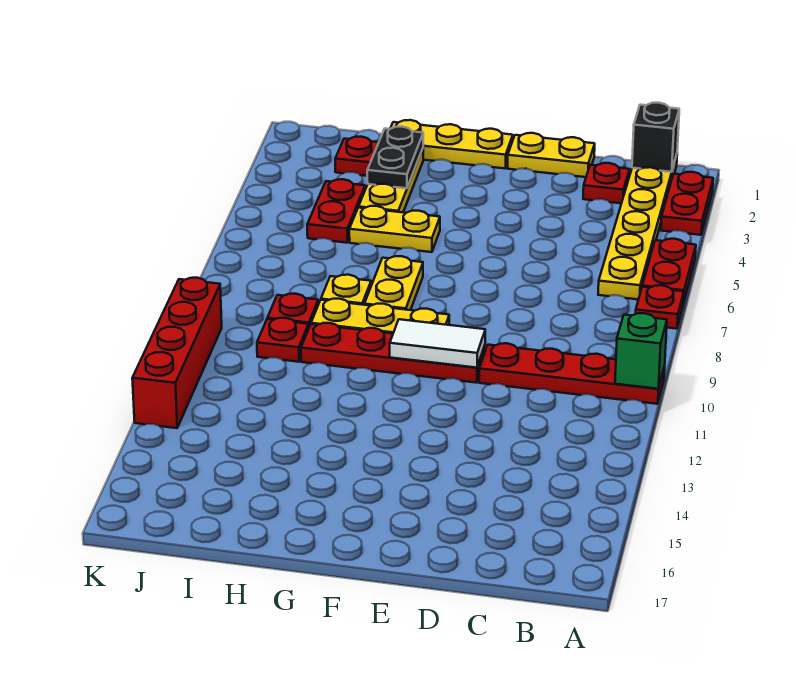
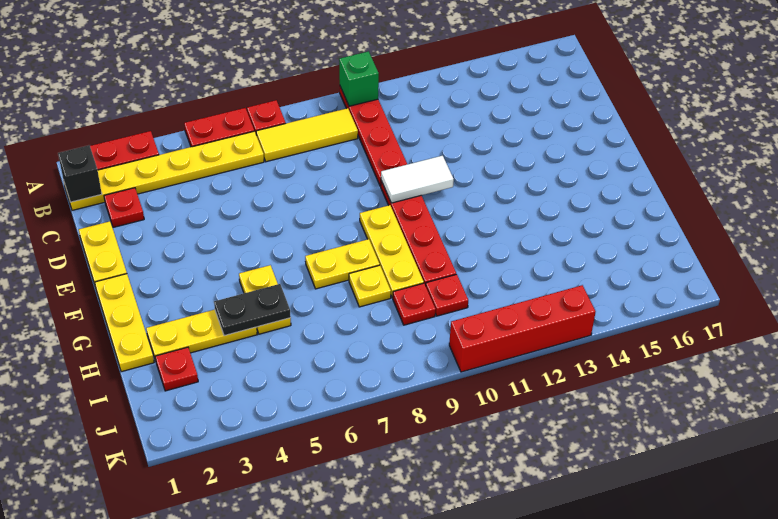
none -> yellow tile B7:B9 level 1
white tile E10:F10 level 2 -> white tile E10:E11 level 2
black plate H2:H3 level 2 -> black plate H4:H5 level 2
red plate I4:I5 level 1 -> none

